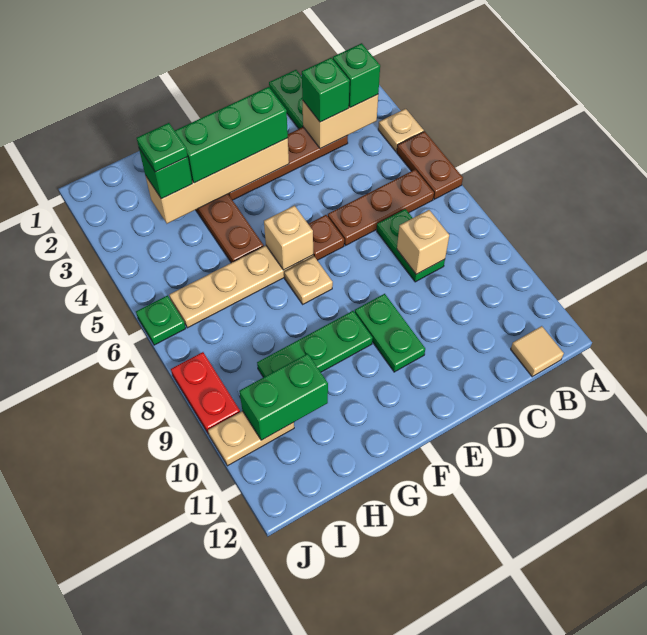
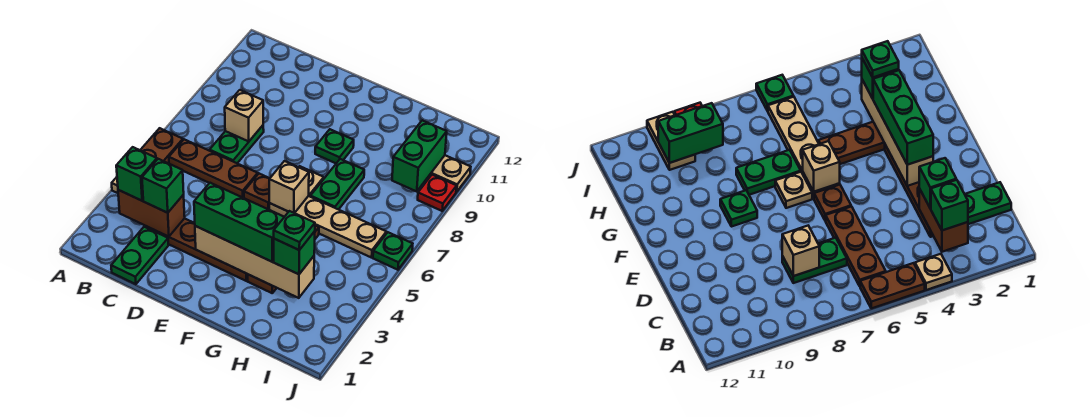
tan brick B3:C3 level 2 -> brown brick B3:C3 level 2
tan tile B12 level 1 -> none
green plate E9:E10 level 1 -> green plate G7:G8 level 1
green plate F9:H9 level 1 -> green plate F9 level 1
green brick H10:I10 level 2 -> green brick I9:I10 level 2
red plate J8:J9 level 1 -> red plate J9 level 1

